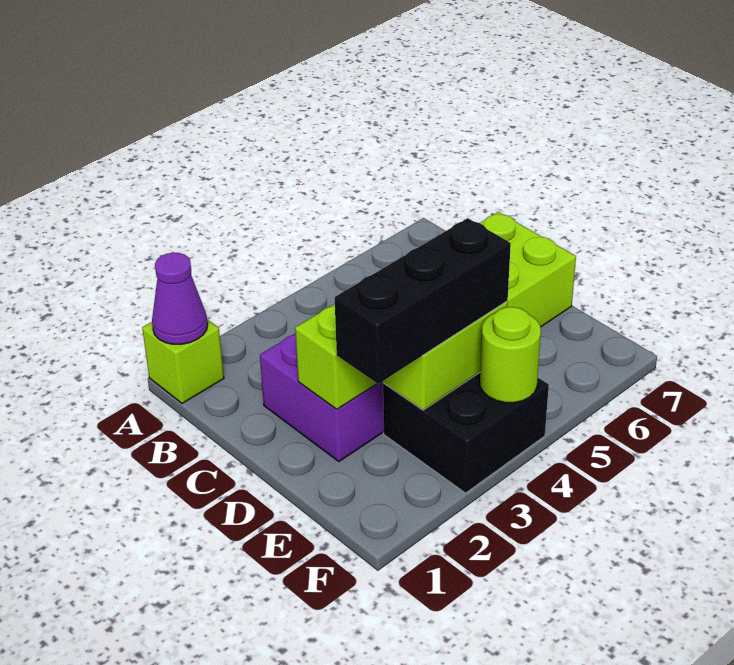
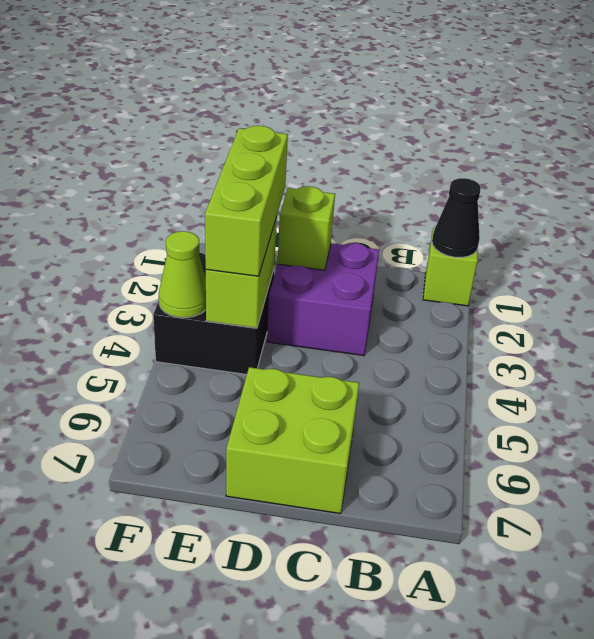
purple cone A1 level 2 -> black cone A1 level 2
black brick E2:E4 level 3 -> lime brick E2:E4 level 3
lime round brick F4 level 2 -> lime cone F4 level 2

